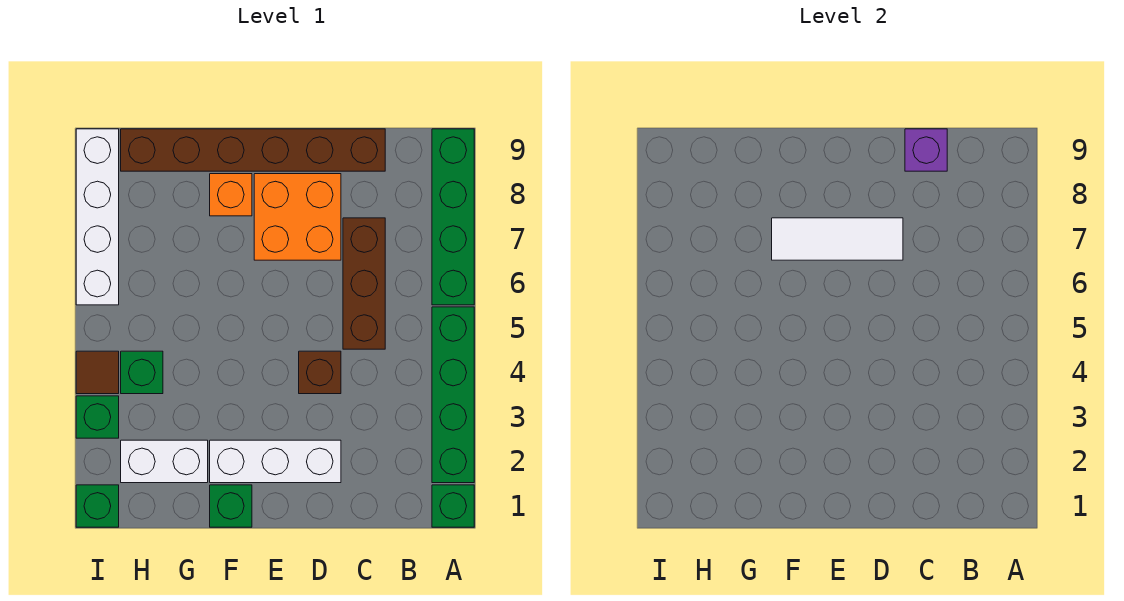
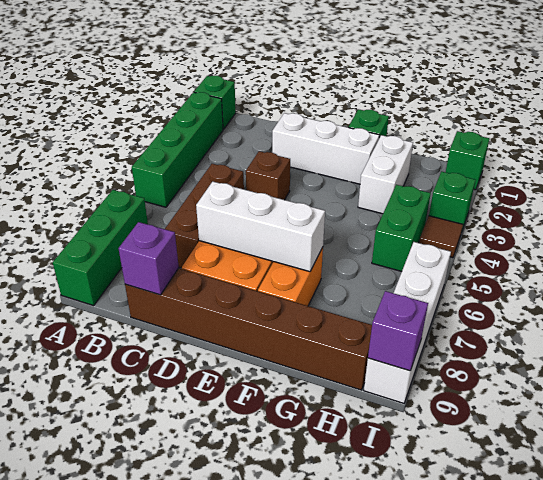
green brick A6:A9 level 1 -> green brick A7:A9 level 1
white tile D7:F7 level 2 -> white brick D7:F7 level 2
orange brick F8 level 1 -> orange brick F7:F8 level 1
white brick G2:H2 level 1 -> white brick G2:G3 level 1
green brick H4 level 1 -> green brick H4:H5 level 1
none -> purple brick I9 level 2

